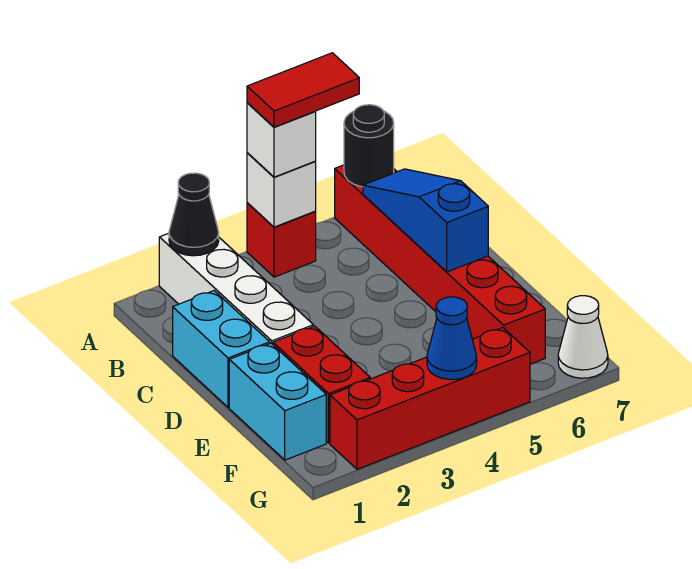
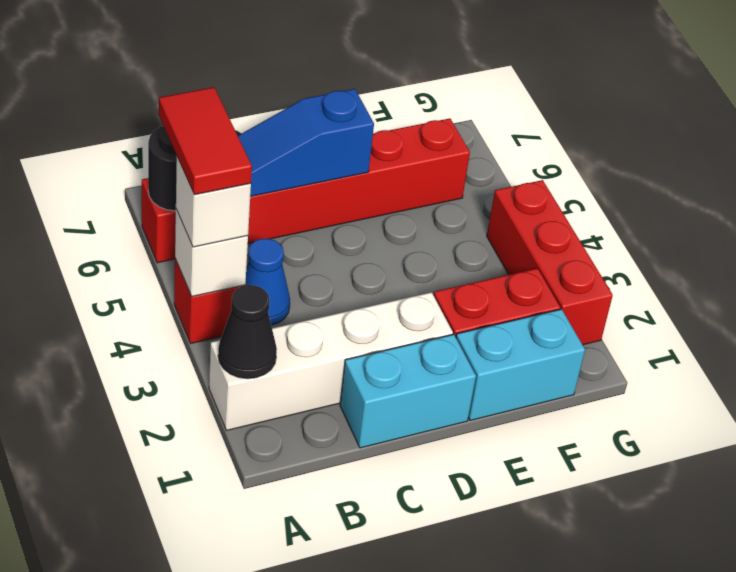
red brick G2:G5 level 1 -> red brick G2:G4 level 1
blue cone G4 level 2 -> blue cone B4 level 1
white cone G7 level 1 -> none

